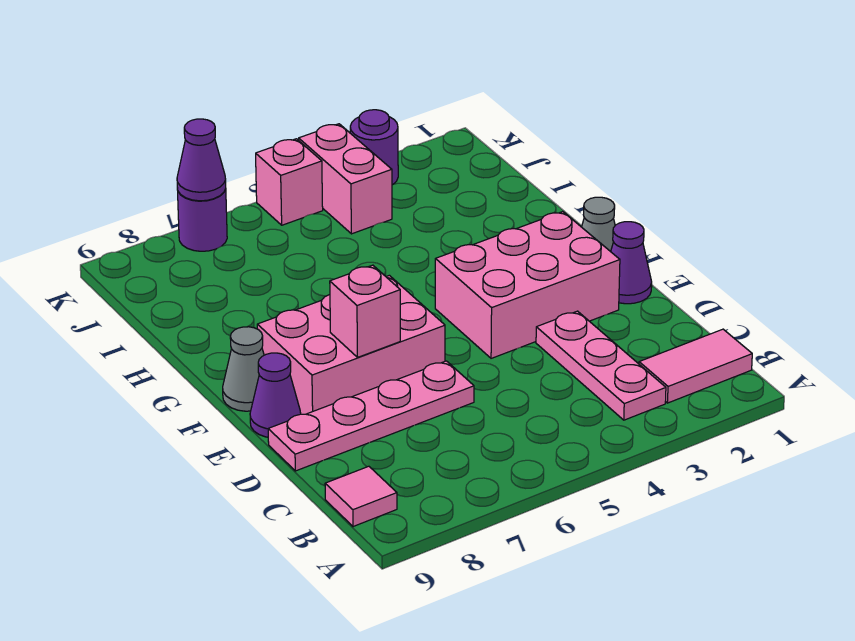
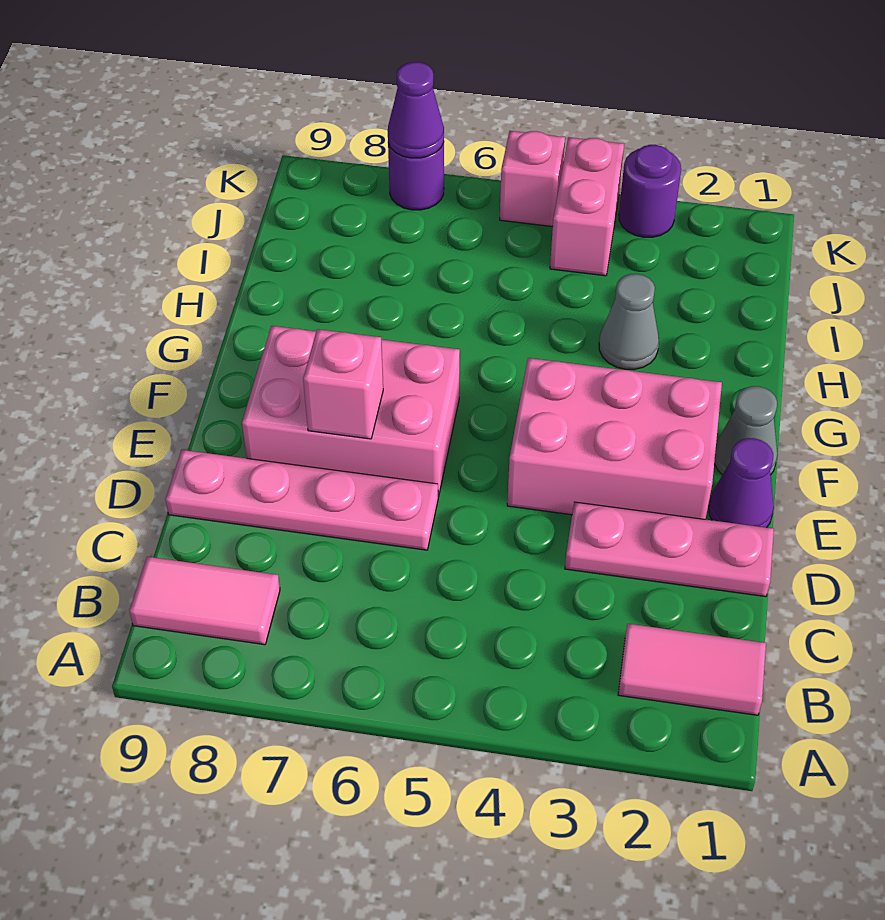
pink plate B3:D3 level 1 -> pink plate D1:D3 level 1
pink tile B9 level 1 -> pink tile B8:B9 level 1
purple cone E9 level 1 -> none
grey cone F9 level 1 -> grey cone H3 level 1

